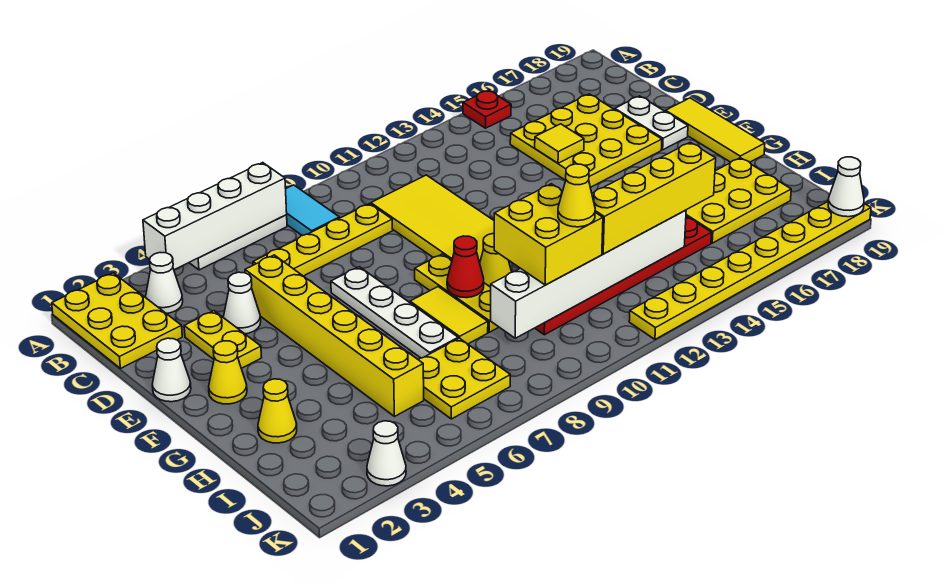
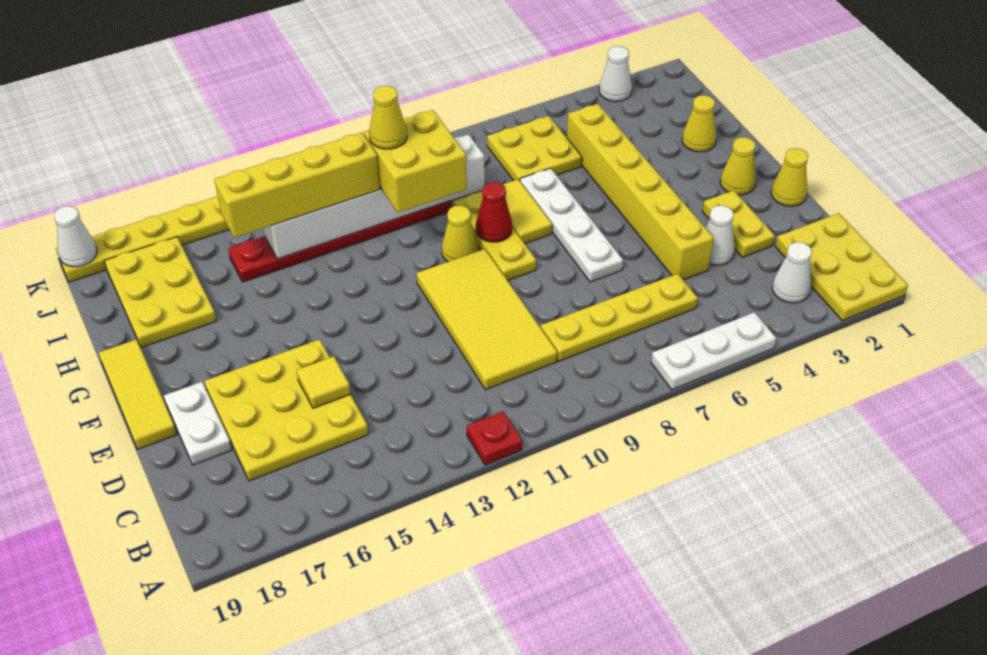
white brick A4:A7 level 2 -> none
cyan tile A8:B8 level 1 -> none
red plate A15 level 1 -> red plate A12 level 1
white cone E1 level 1 -> yellow cone E1 level 1
yellow plate H16:I18 level 1 -> yellow plate H17:J18 level 1

